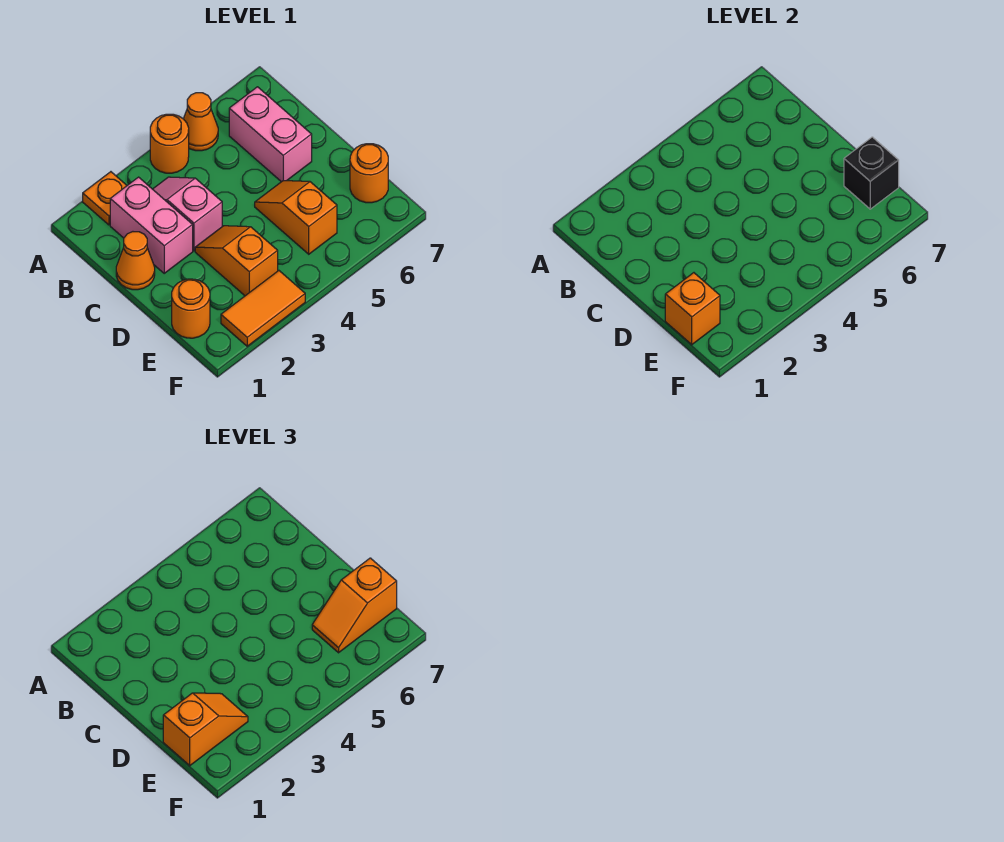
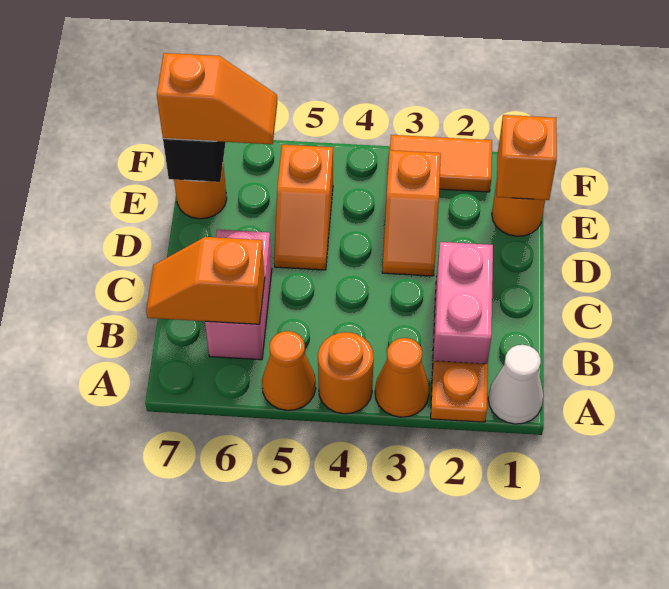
none -> white cone A1 level 1
pink slope B3:C3 level 1 top C -> none
orange cone C1 level 1 -> orange cone A3 level 1
orange slope E1:E2 level 3 top 1 -> orange slope B6:B7 level 2 top 6

